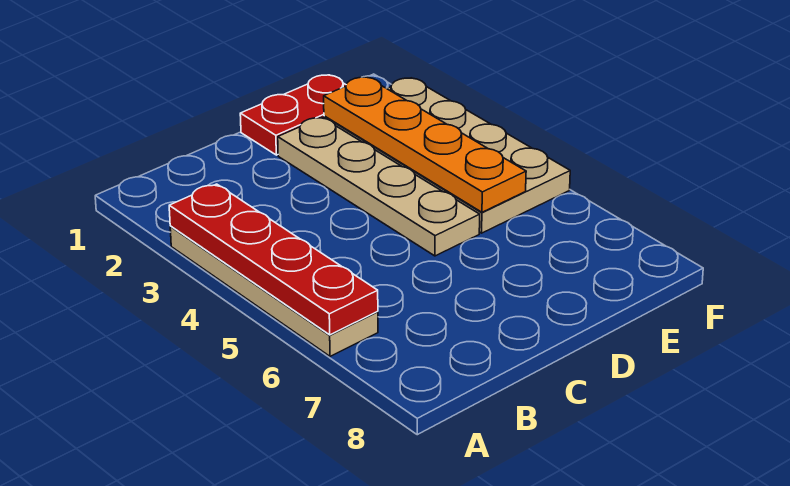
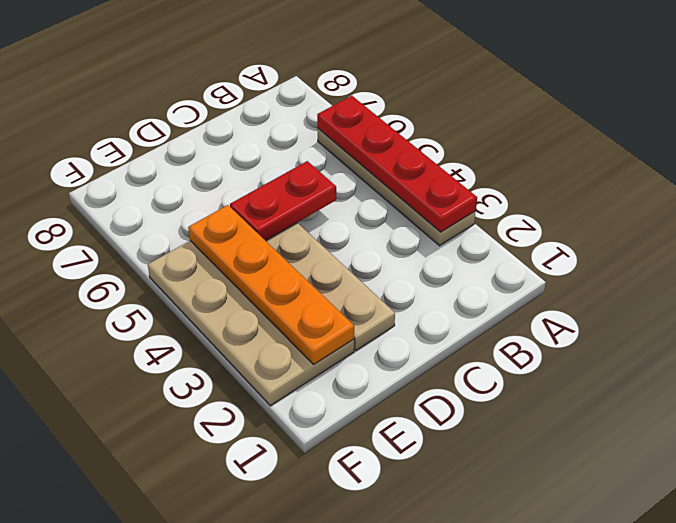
red plate D1:E1 level 1 -> red plate C5:D5 level 2

